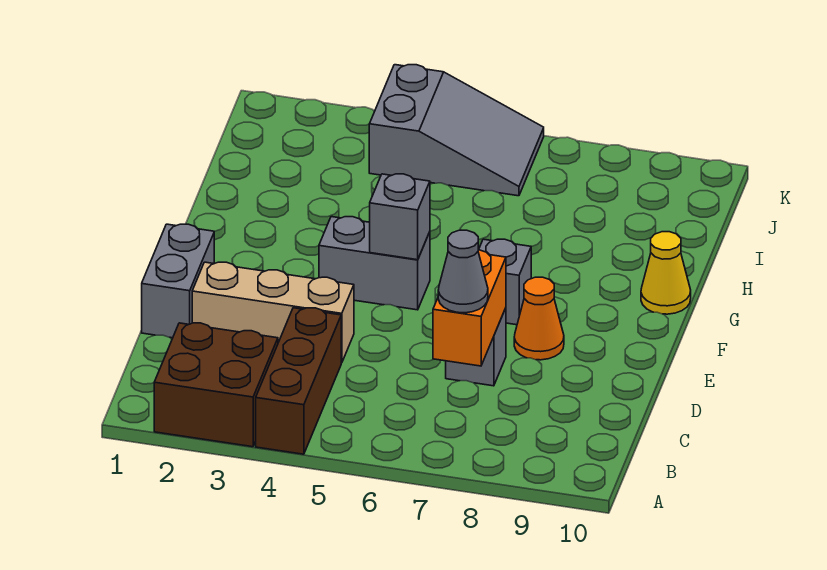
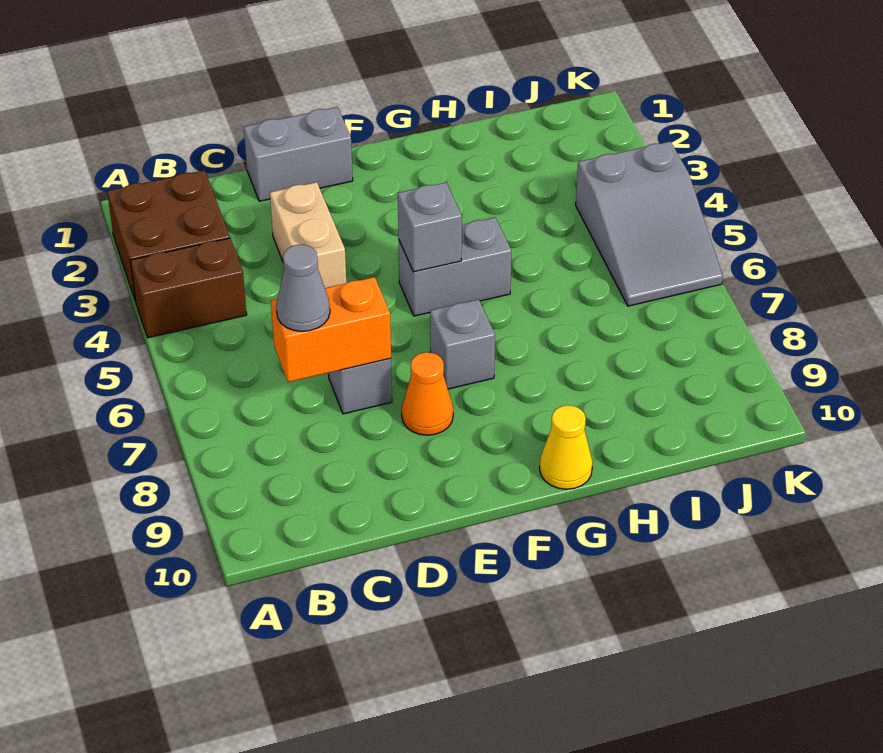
brown brick A4:C4 level 1 -> brown brick A4:B4 level 1
tan brick D2:D4 level 1 -> tan brick D3:D4 level 1
grey brick F4:F5 level 1 -> grey brick F5:G5 level 1

